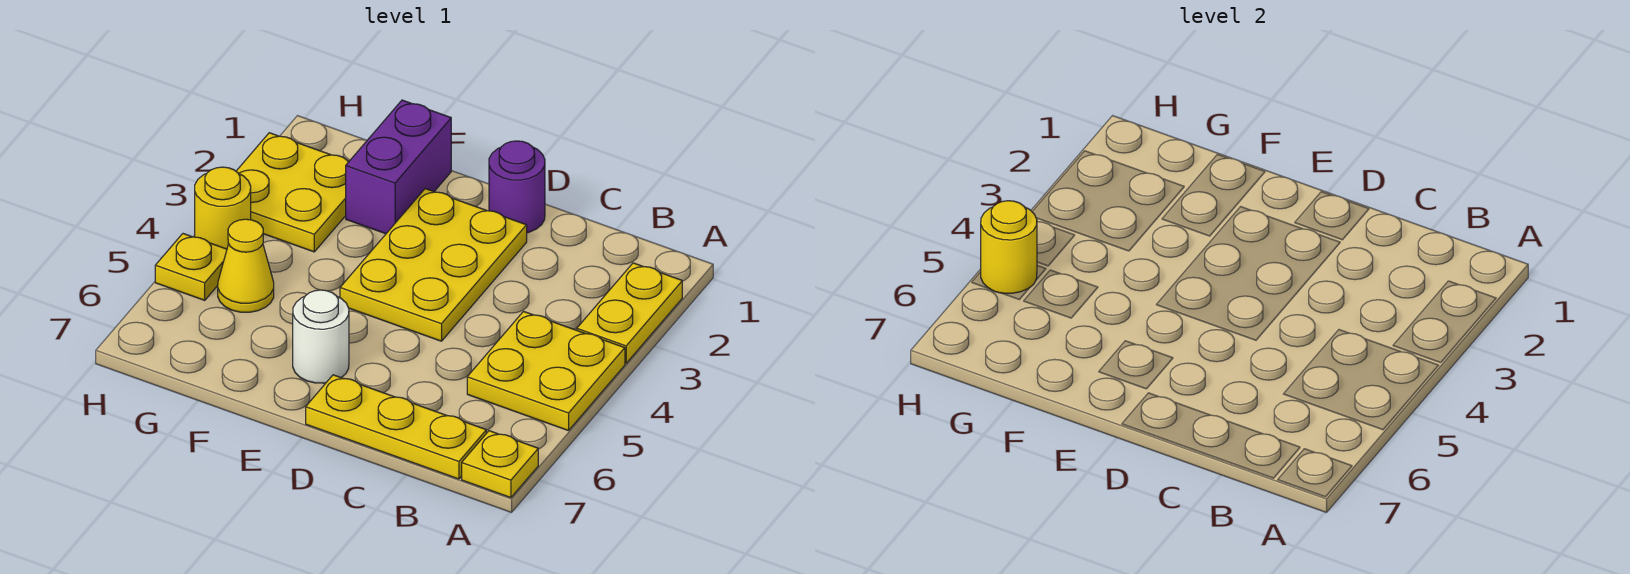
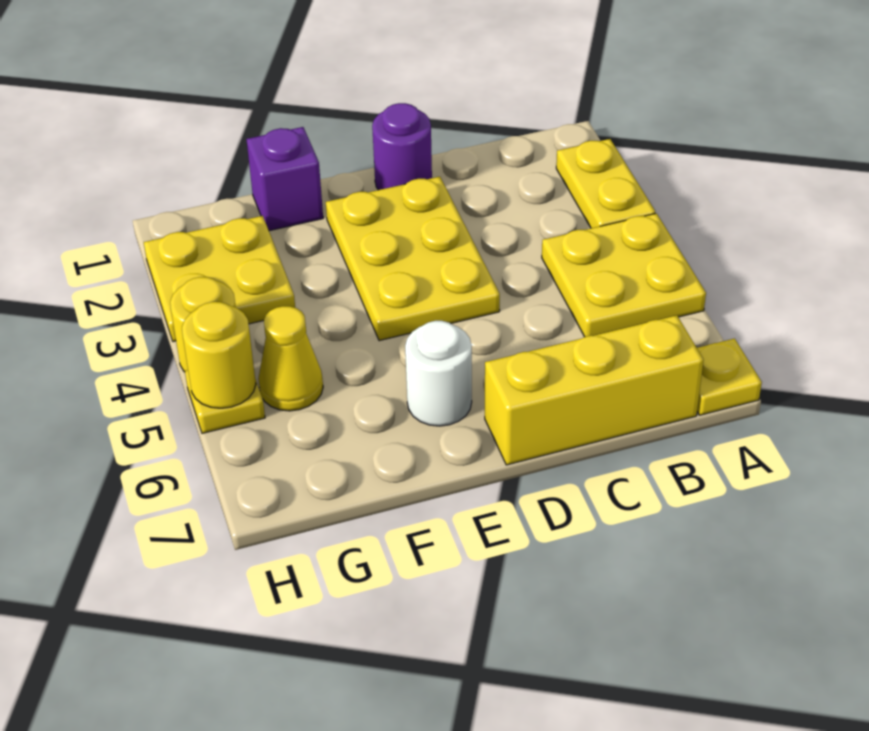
yellow plate B7:D7 level 1 -> yellow brick B7:D7 level 1
purple brick F1:F2 level 1 -> purple brick F1 level 1

